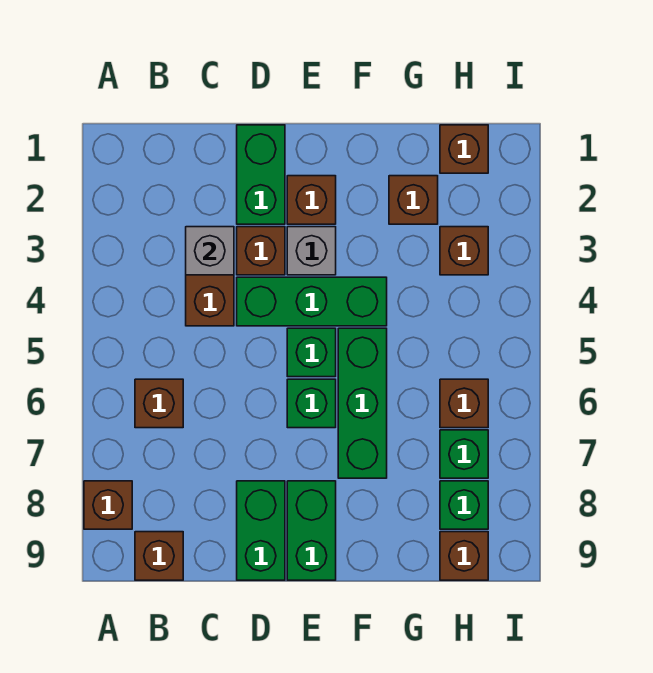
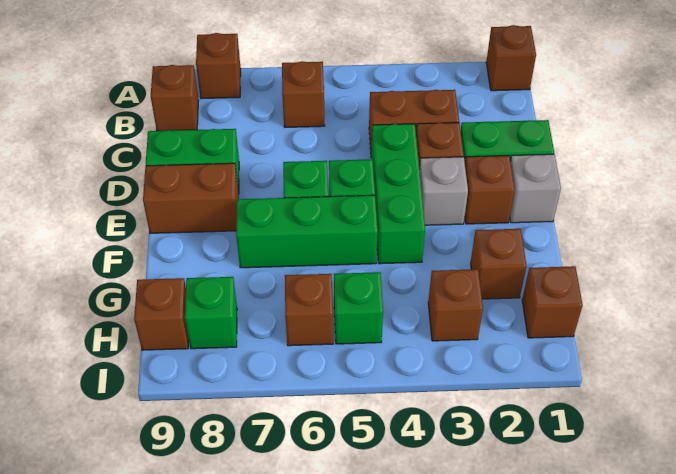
none -> brown brick A1 level 1
grey brick C3 level 2 -> grey brick E1 level 1
green brick E8:E9 level 1 -> brown brick E8:E9 level 1
green brick H7 level 1 -> green brick H5 level 1

